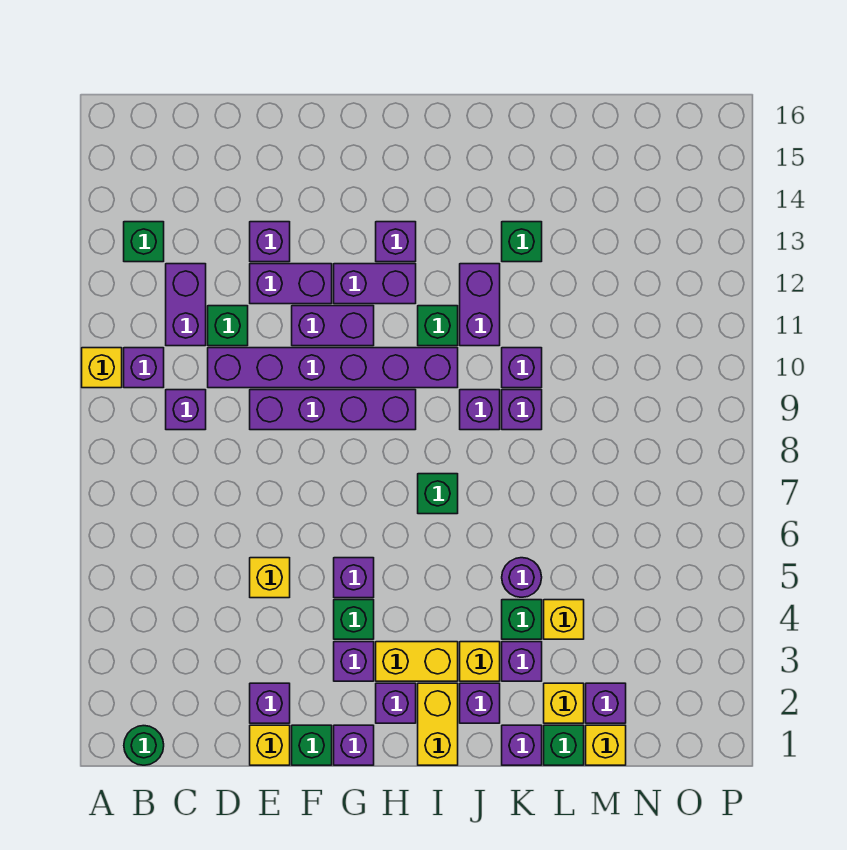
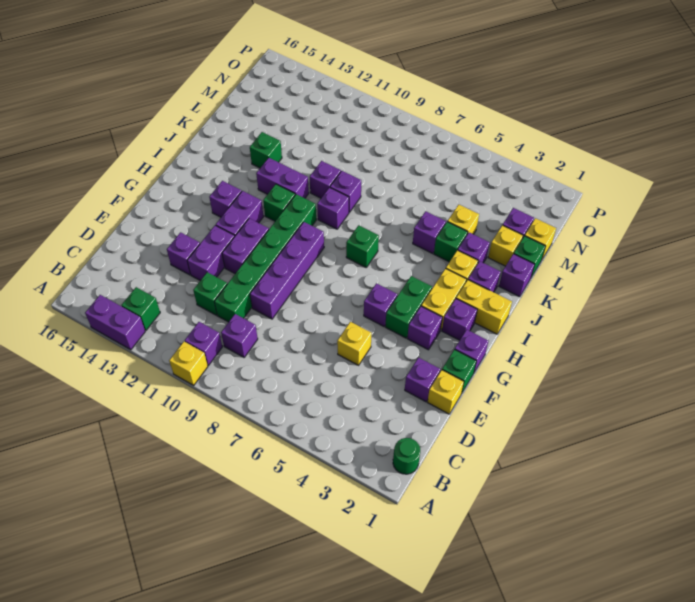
purple brick C11:C12 level 1 -> purple brick A13:A14 level 1
purple brick D10:I10 level 1 -> green brick D10:I10 level 1
green brick G4 level 1 -> green brick G4:H4 level 1
purple round brick K5 level 1 -> purple brick K5 level 1

